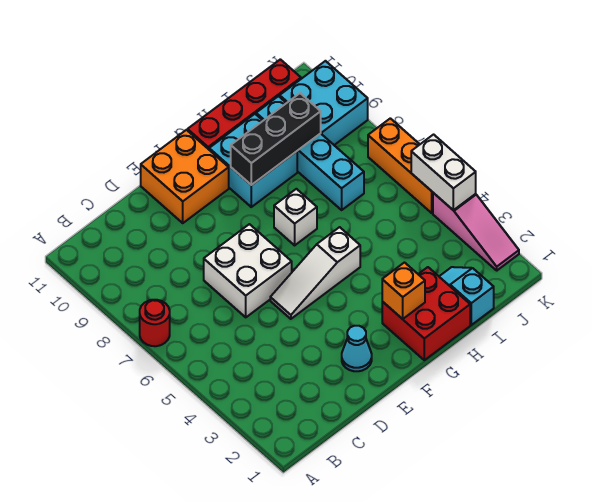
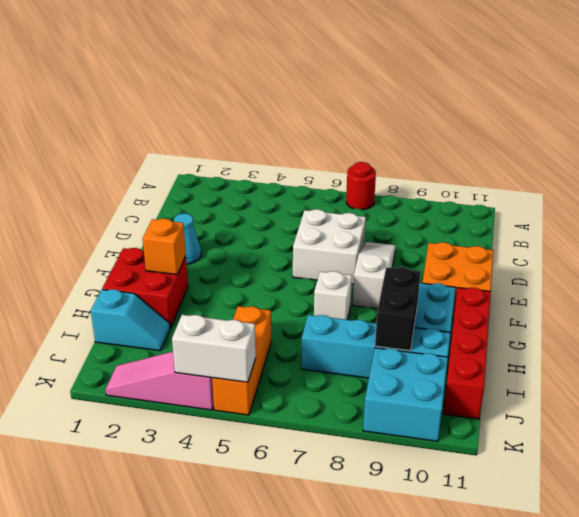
white slope E5:G5 level 1 top G -> white slope D8:F8 level 1 top F
black brick G9:I9 level 2 -> black brick H9:I9 level 2
orange brick K5:K7 level 1 -> orange brick I5:K5 level 1

